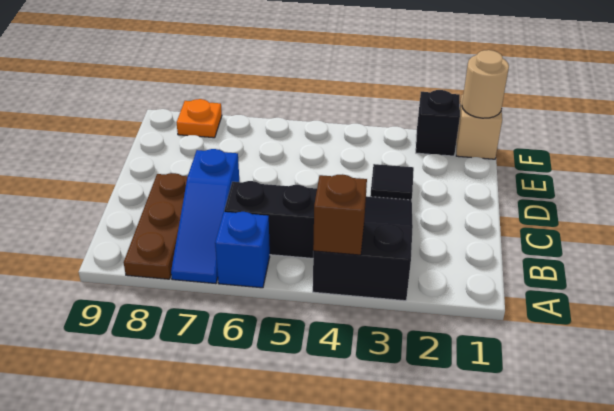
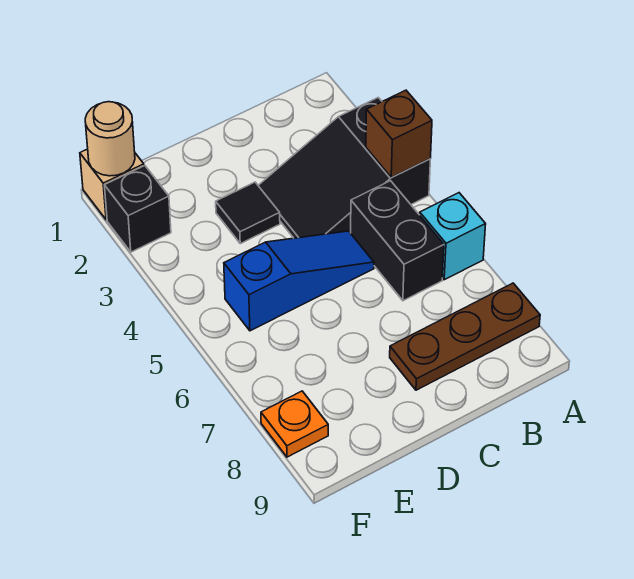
blue brick A6 level 1 -> cyan brick A6 level 1
blue slope A7:C7 level 1 top C -> blue slope C5:E5 level 1 top E

